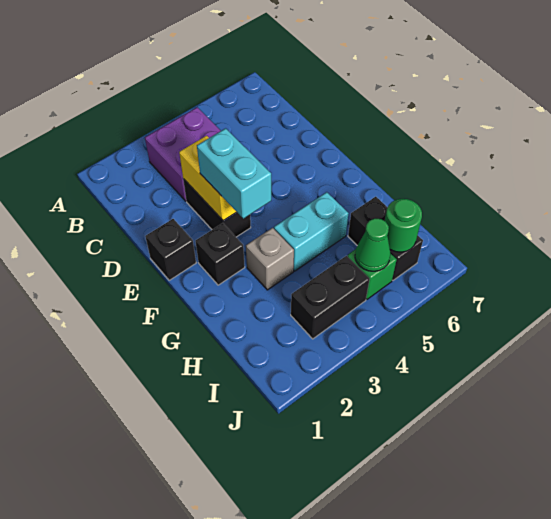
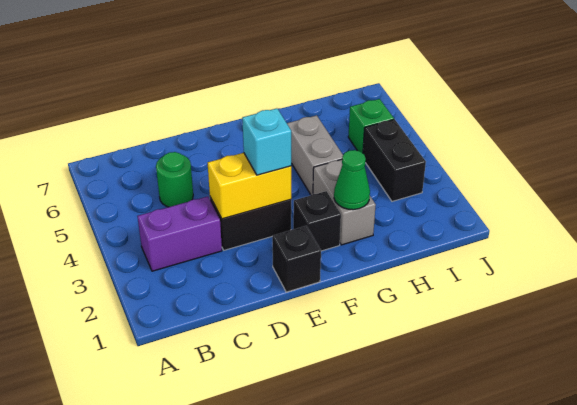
purple brick B3:C4 level 1 -> purple brick B3:C3 level 1
cyan brick E3:F3 level 3 -> cyan brick E3 level 3
grey brick G3 level 1 -> grey brick G2:G3 level 1
cyan brick G4:G5 level 1 -> grey brick G4:G5 level 1
black brick H6:I6 level 1 -> none
green cone I5 level 2 -> green cone G2 level 2
green round brick I6 level 2 -> green round brick C5 level 1

